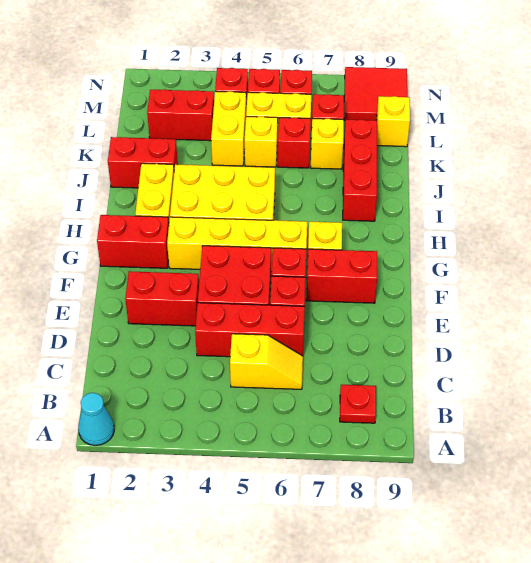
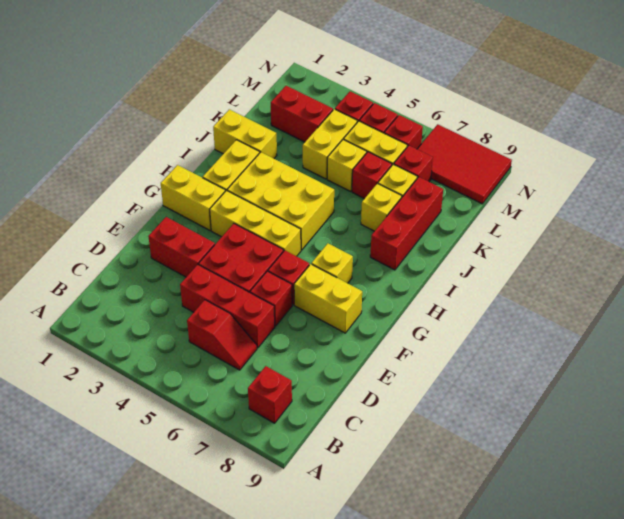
cyan cone A1 level 1 -> none
red plate B8 level 1 -> red brick B8 level 1
yellow slope C5:C6 level 1 top 5 -> red slope C5:C6 level 1 top 5
red brick F7:F8 level 1 -> yellow brick F7:F8 level 1
red brick G1:G2 level 1 -> yellow brick G1:G2 level 1
yellow brick G3:G6 level 1 -> yellow brick G3:G5 level 1
red brick J1:J2 level 1 -> yellow brick J1:J2 level 1
yellow brick L9 level 1 -> yellow brick J7 level 1
red tile M8:N9 level 1 -> red tile M7:N9 level 1

